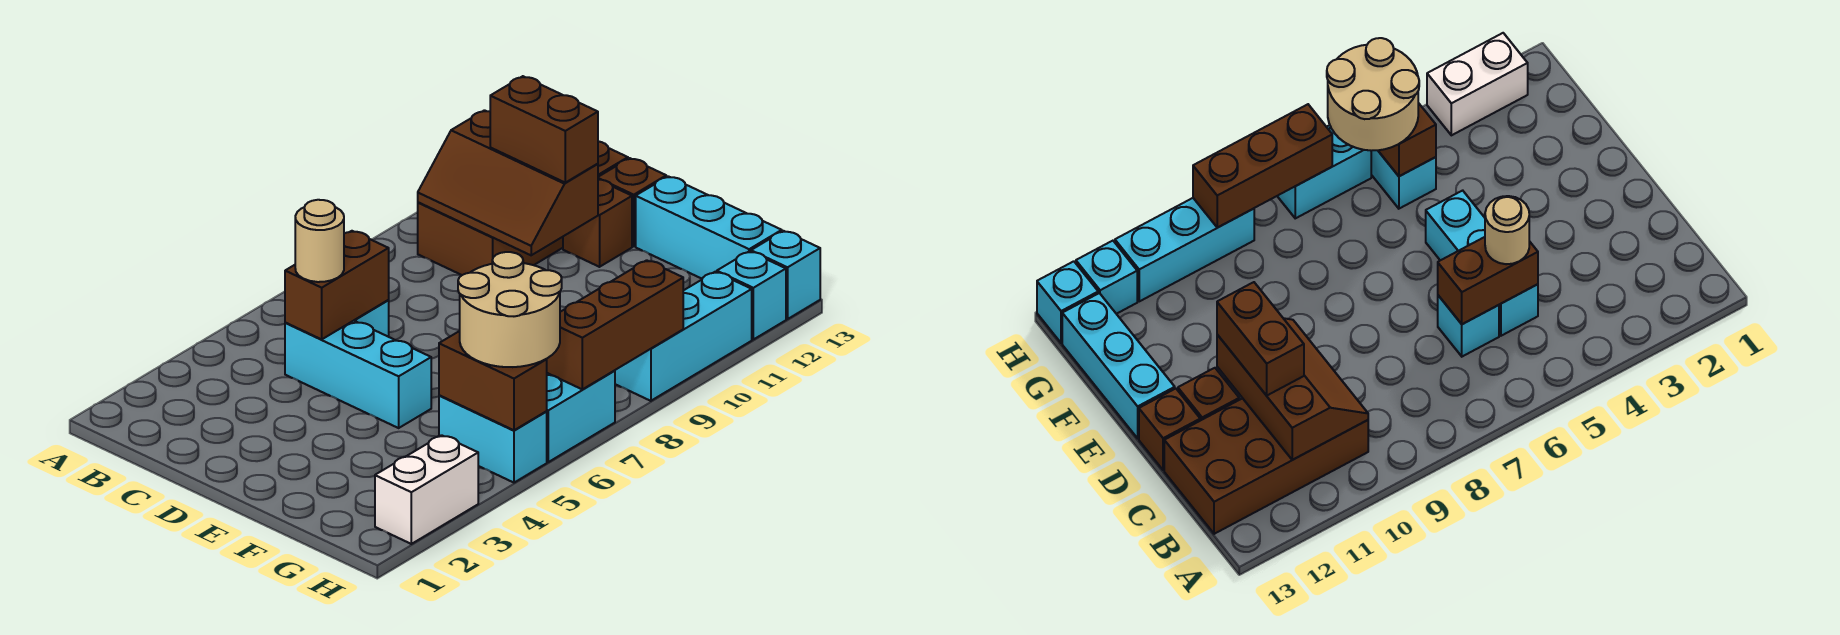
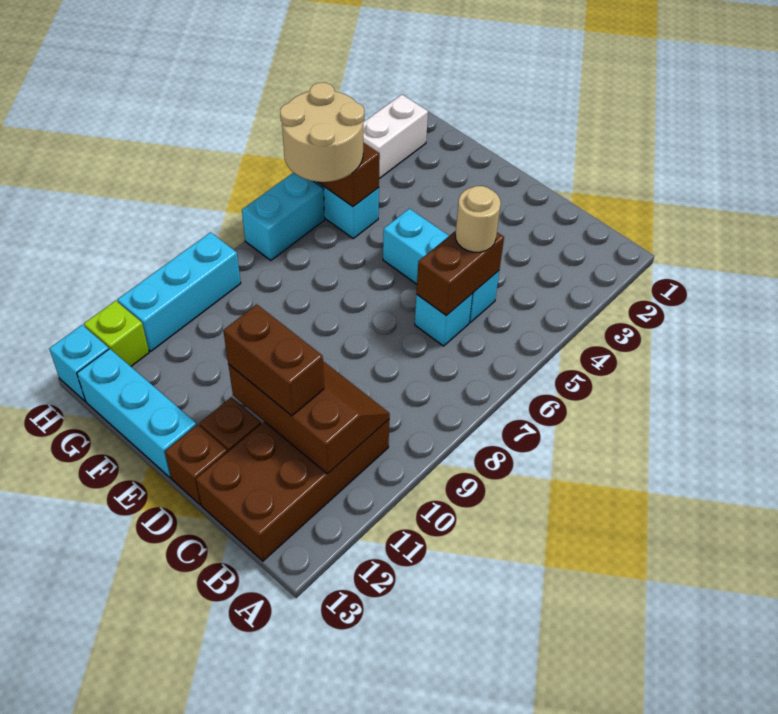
brown brick H7:H9 level 2 -> none
cyan brick H12 level 1 -> lime brick H12 level 1

